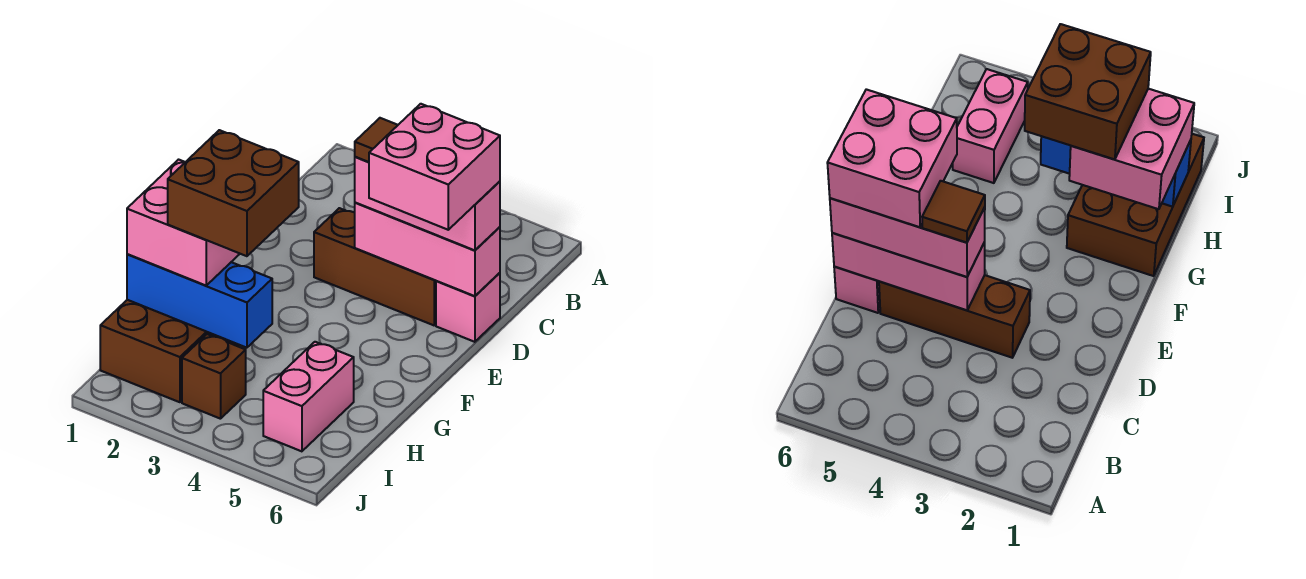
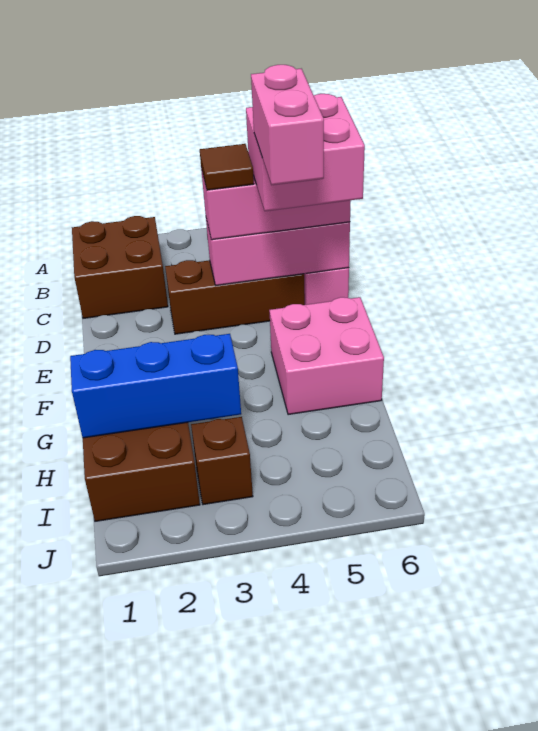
pink brick G1:H2 level 3 -> pink brick F5:G6 level 1
brown brick G2:H3 level 4 -> brown brick B1:C2 level 1
pink brick H5:I5 level 1 -> pink brick E5:F5 level 5

